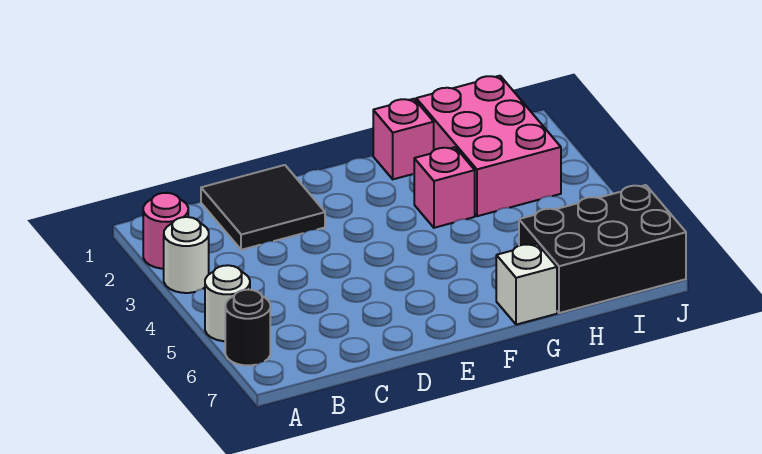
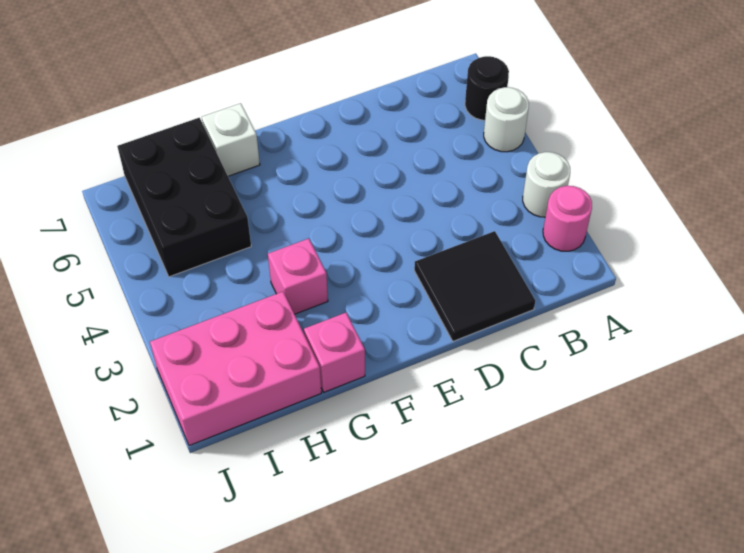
pink brick H1:I3 level 1 -> pink brick H1:J2 level 1
black brick H6:J7 level 1 -> black brick H5:I7 level 1

